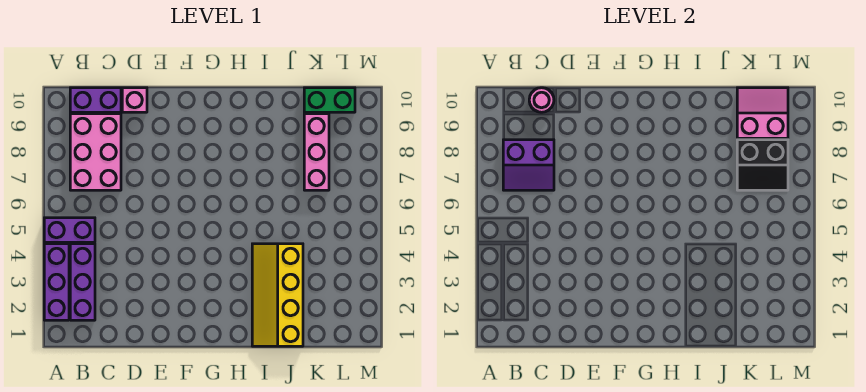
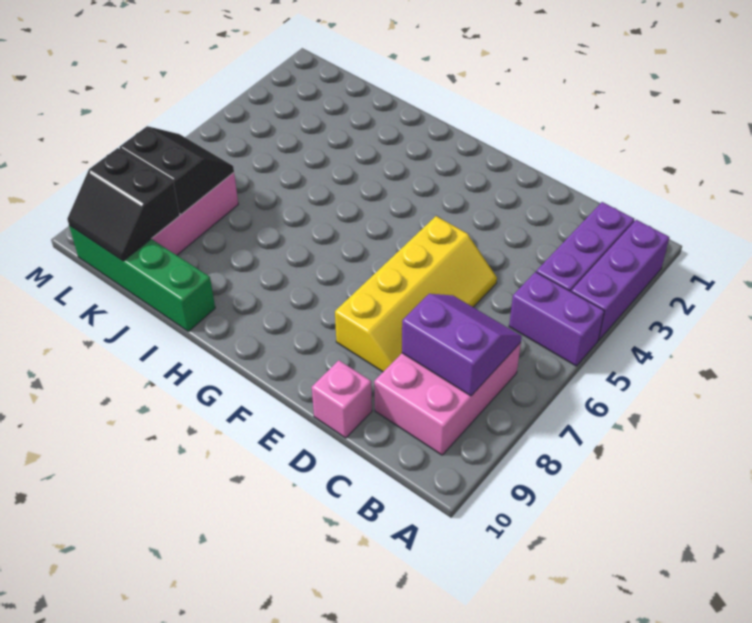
purple brick B10:C10 level 1 -> none
pink round brick C10 level 2 -> none
yellow slope I1:J4 level 1 top J -> yellow slope D5:E8 level 1 top E
pink slope K9:L10 level 2 top 9 -> black slope K9:L10 level 2 top 9
green brick K10:L10 level 1 -> green brick I10:L10 level 1

